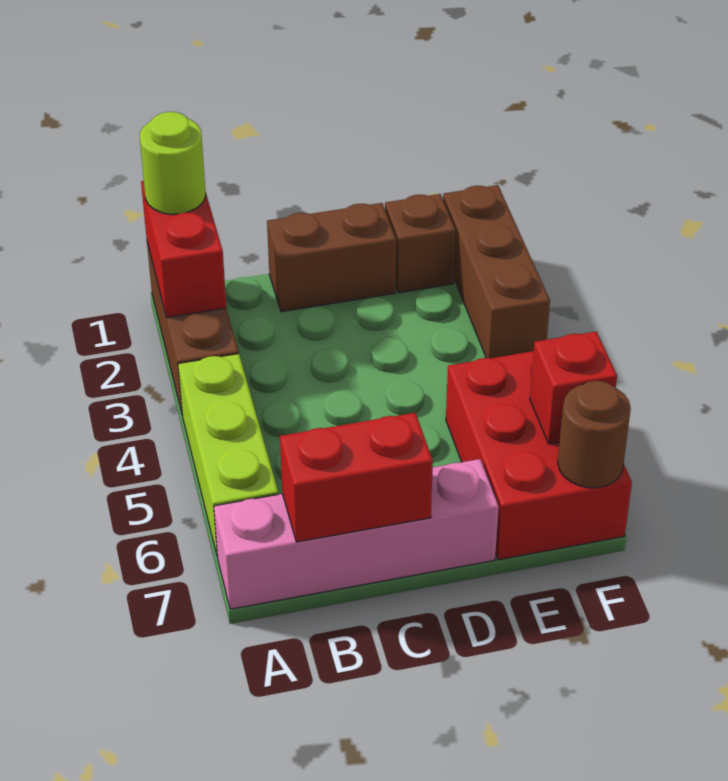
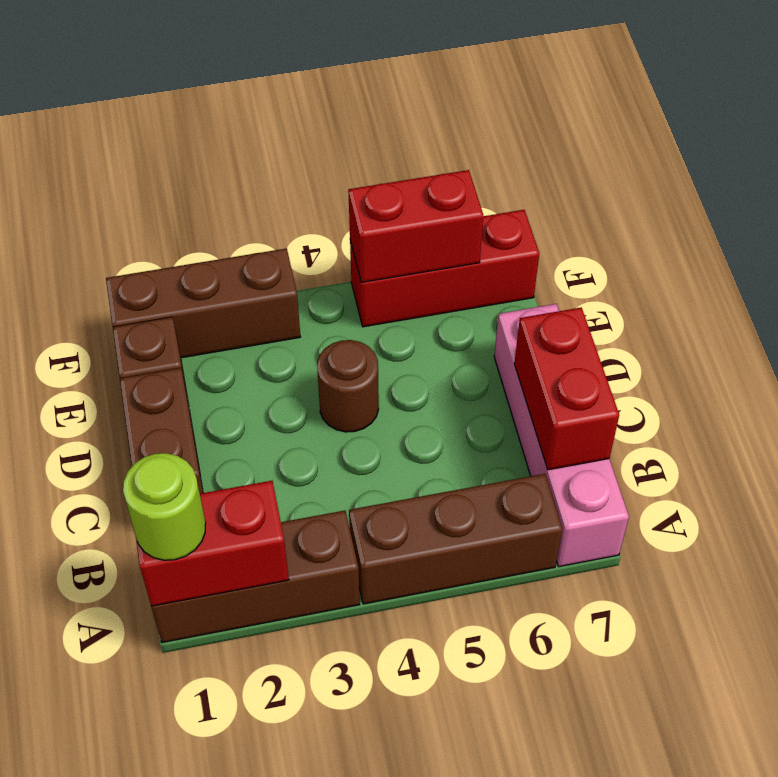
lime brick A4:A6 level 1 -> brown brick A4:A6 level 1
red brick E5:F7 level 1 -> red brick F5:F7 level 1
red brick F6 level 2 -> red brick F5:F6 level 2
brown round brick F7 level 2 -> brown round brick D4 level 1

